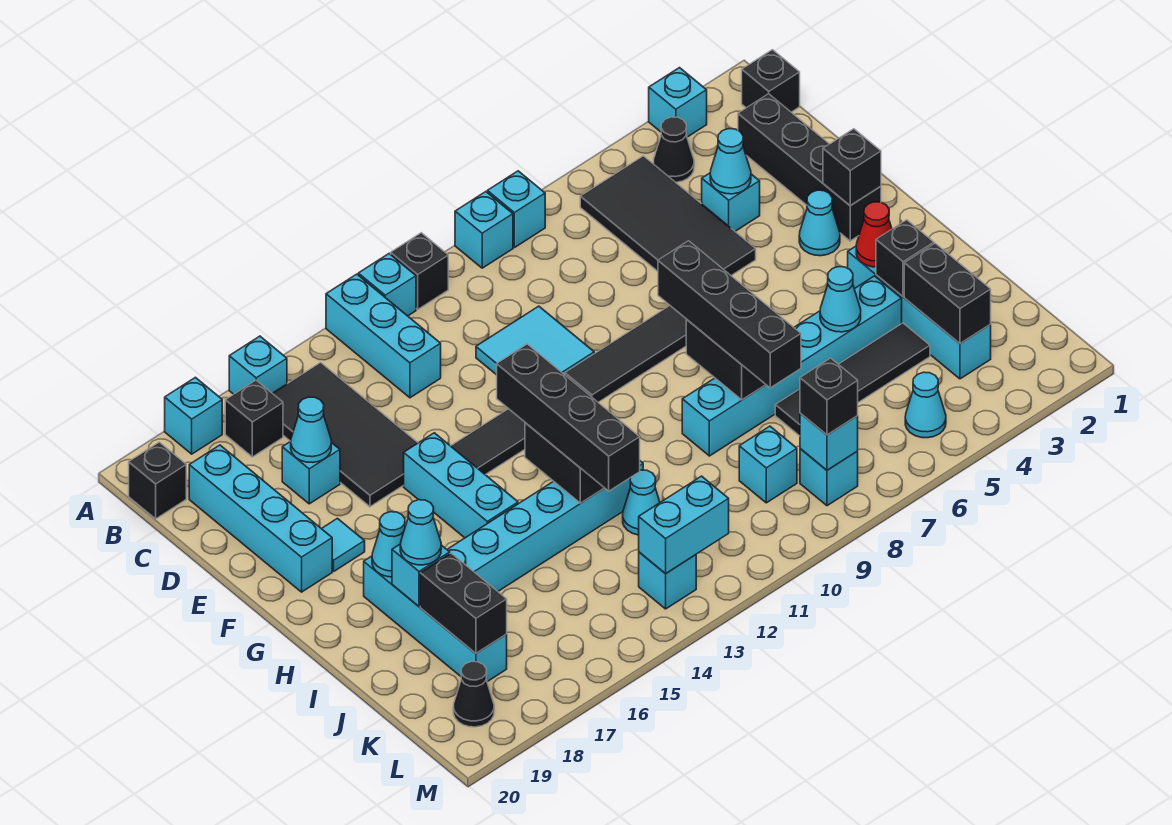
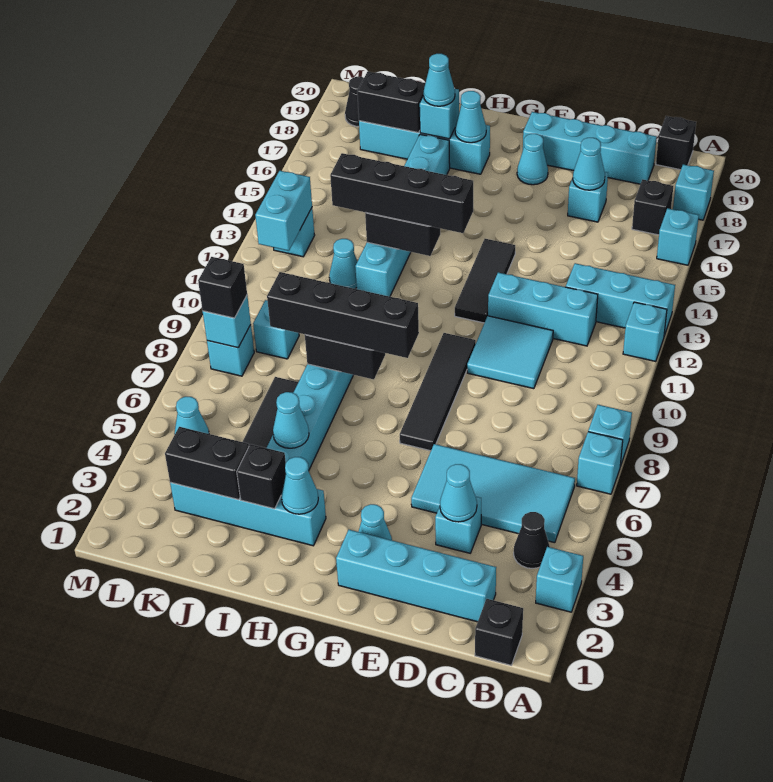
cyan brick A9 level 1 -> cyan brick A7 level 1
black brick A11 level 1 -> none
black tile B5:E6 level 1 -> cyan tile B5:E6 level 1
black tile B15:E16 level 1 -> none
black brick C2:F2 level 1 -> cyan brick C2:F2 level 1
black brick F2 level 2 -> none
cyan brick F15:H15 level 1 -> cyan brick C12:E12 level 1
cyan tile F18 level 1 -> cyan cone F18 level 1
red cone H3 level 2 -> cyan cone H3 level 2

